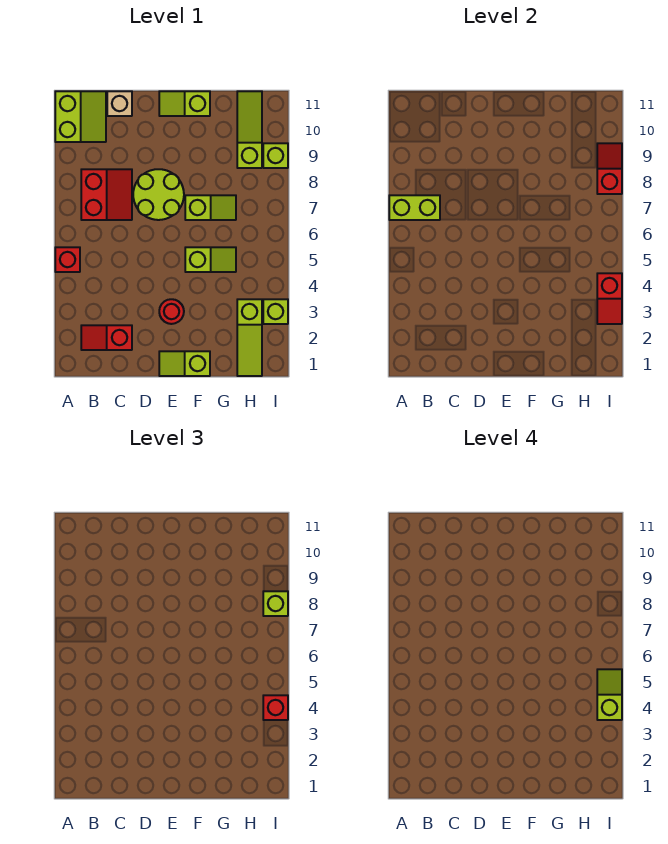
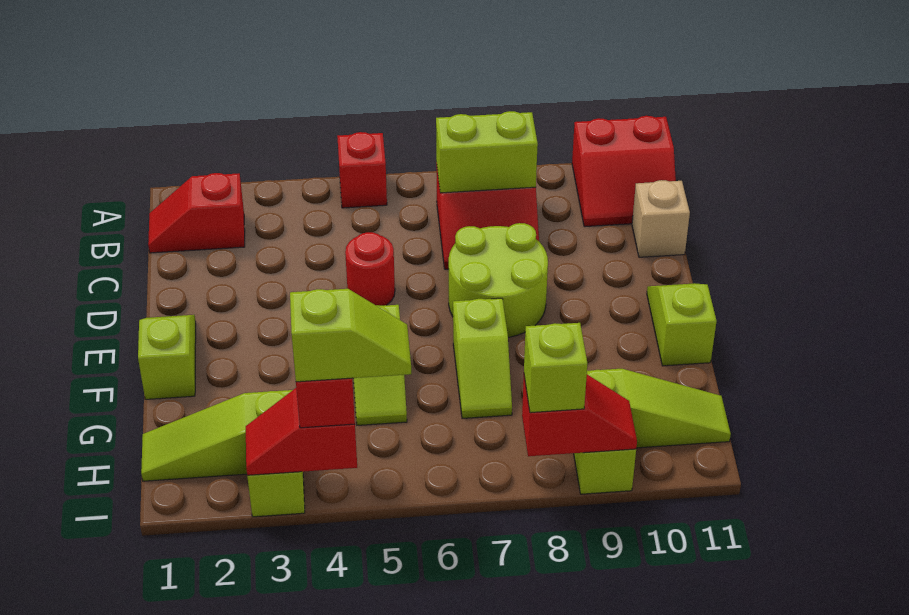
lime brick A7:B7 level 2 -> lime brick B7:B8 level 2
lime slope A10:B11 level 1 top A -> red slope A10:B11 level 1 top A
red slope B2:C2 level 1 top C -> red slope B1:B2 level 1 top 2
red round brick E3 level 1 -> red round brick D5 level 1

